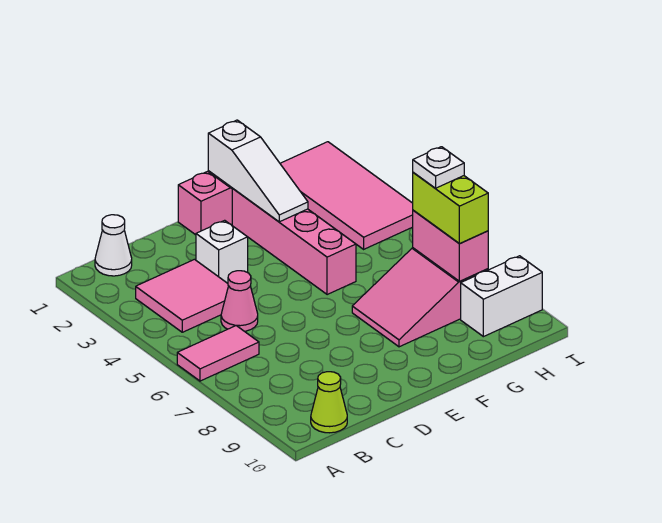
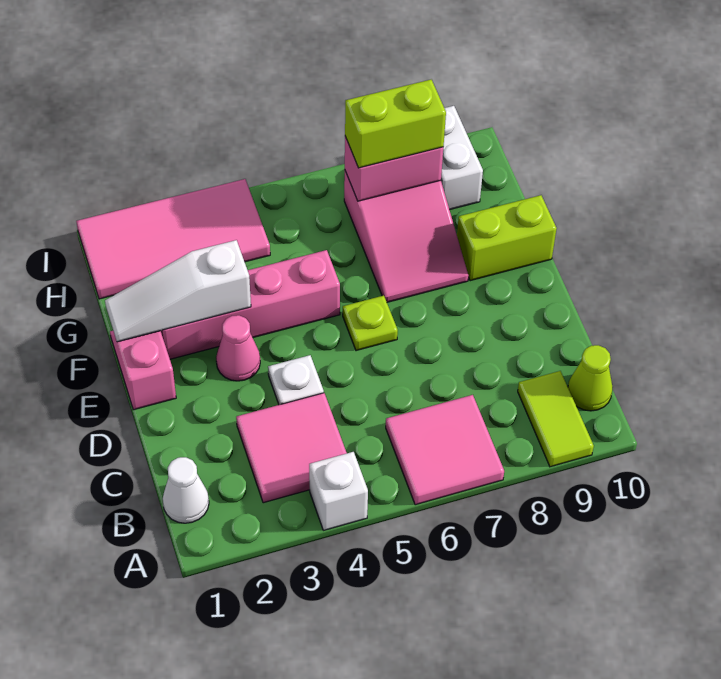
pink tile A6:B6 level 1 -> pink tile A6:B7 level 1
none -> lime tile A9:B9 level 1
pink cone C5 level 1 -> pink cone E3 level 1
white brick D3 level 1 -> white brick A4 level 1
none -> lime plate E6 level 1
white slope F1:F3 level 2 top 1 -> white slope F1:F3 level 2 top 3
none -> lime brick F9:F10 level 1
white plate H7 level 4 -> white plate D4 level 1

